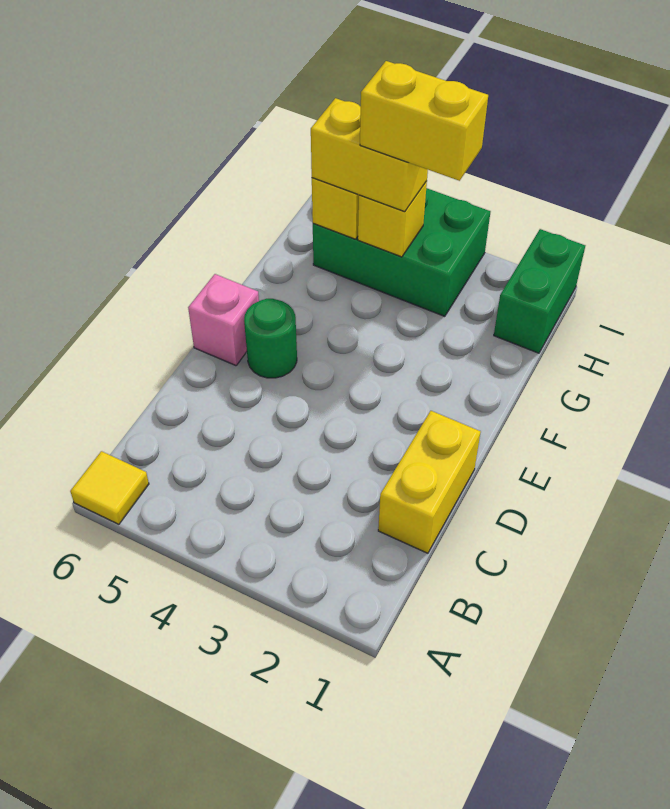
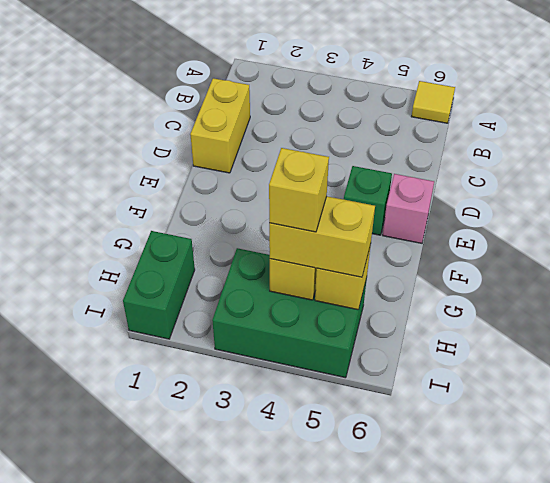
green round brick E5 level 1 -> green brick E5 level 1
yellow brick H3:H4 level 4 -> yellow brick H4 level 4

